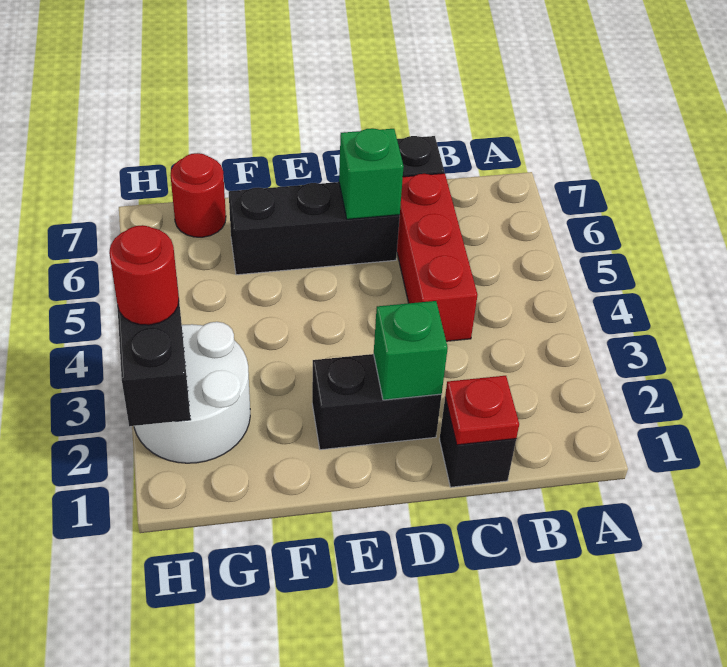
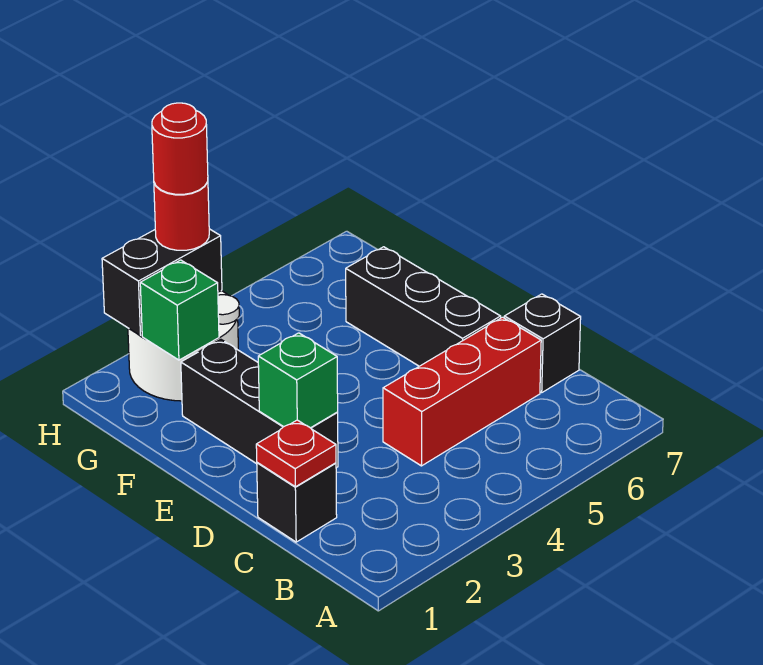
black brick D2:E2 level 1 -> black brick D2:F2 level 1
green brick D6 level 2 -> green brick G2 level 2
red round brick G7 level 1 -> red round brick H3 level 4

